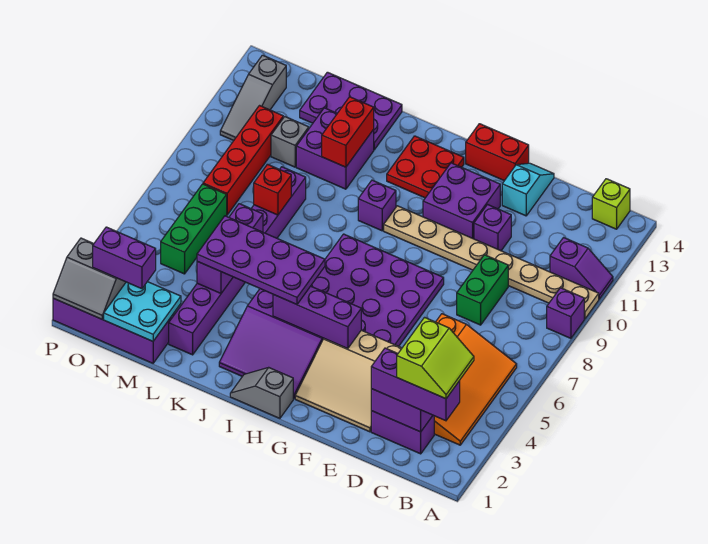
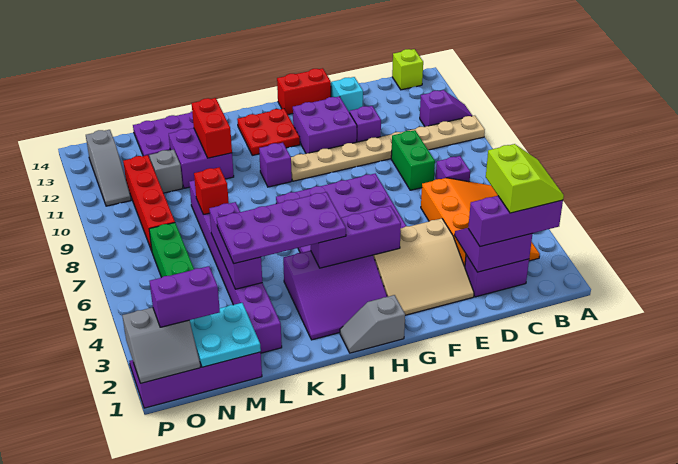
purple brick A9 level 1 -> purple brick C7 level 1

